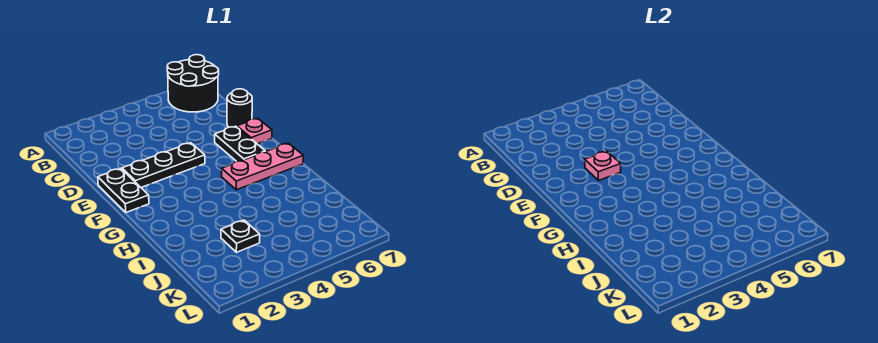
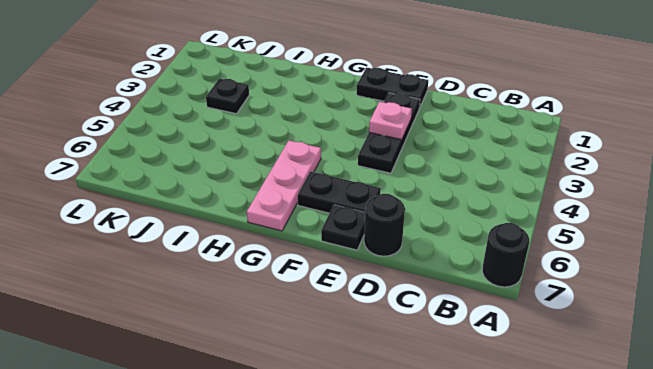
black round brick A6:B7 level 1 -> black round brick A7 level 1
pink plate E7 level 1 -> black plate E7 level 1

